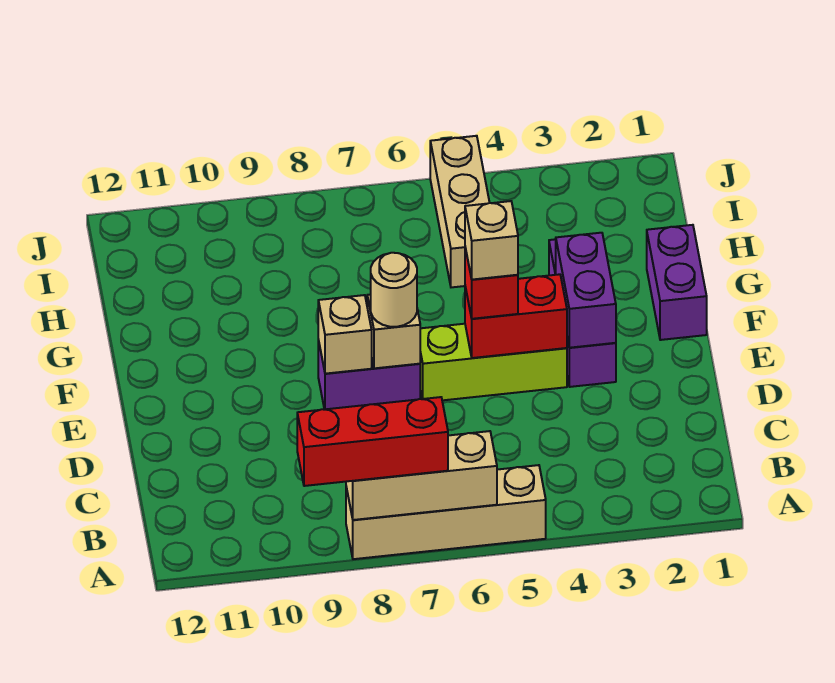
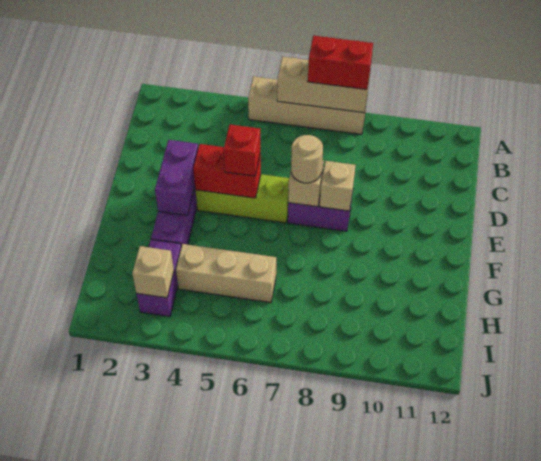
red brick A7:A9 level 3 -> red brick A7:A8 level 3
tan brick E5 level 4 -> tan brick I3 level 2
purple brick F1:G1 level 1 -> purple brick H3:I3 level 1
tan brick H5:J5 level 1 -> tan brick H4:H6 level 1

